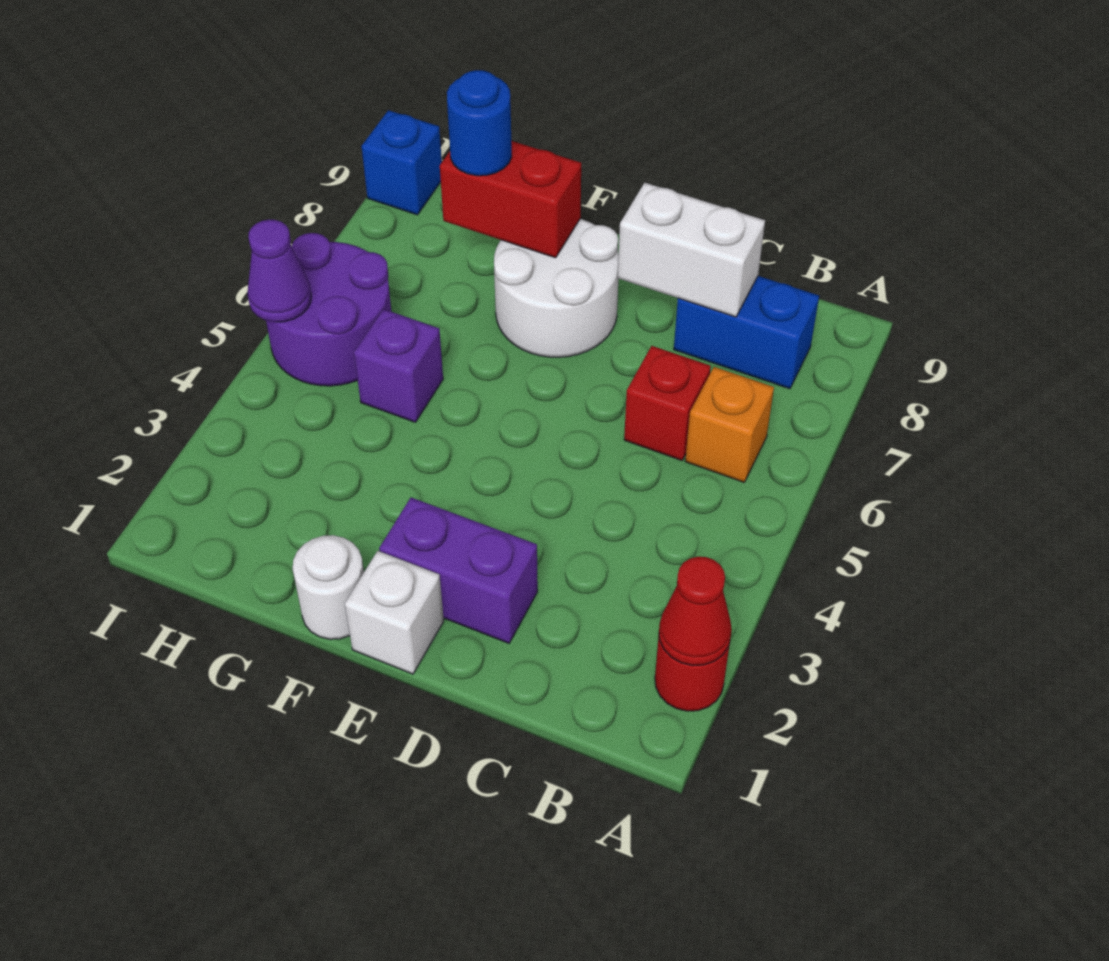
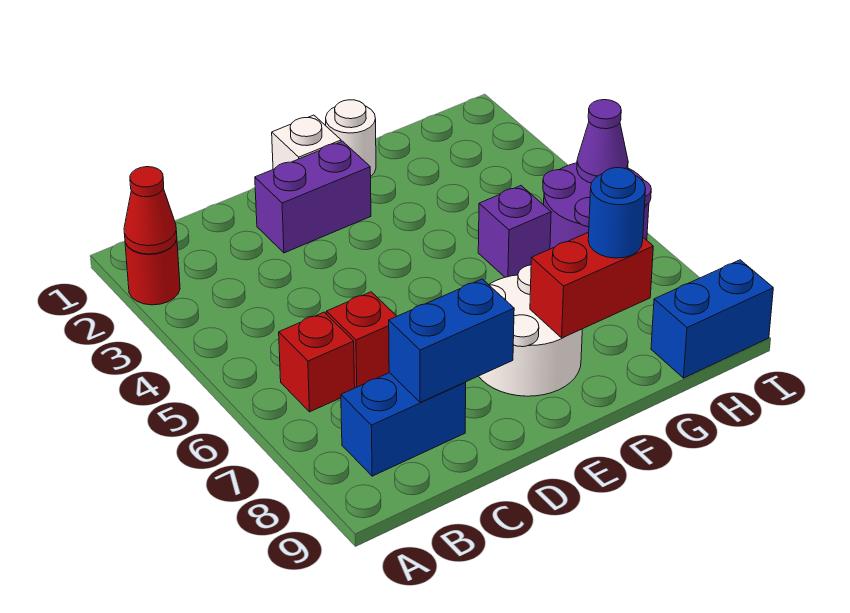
orange brick B6 level 1 -> red brick B6 level 1
white brick C8:D8 level 2 -> blue brick C8:D8 level 2
blue brick I9 level 1 -> blue brick H9:I9 level 1

